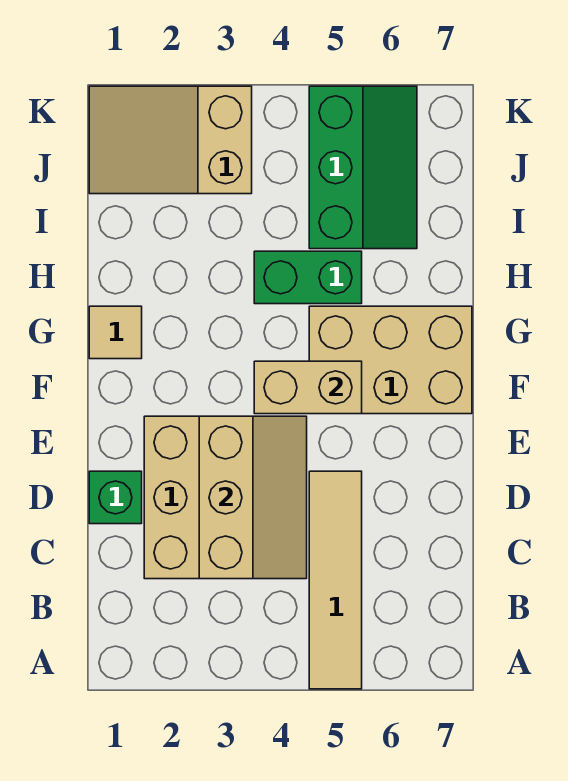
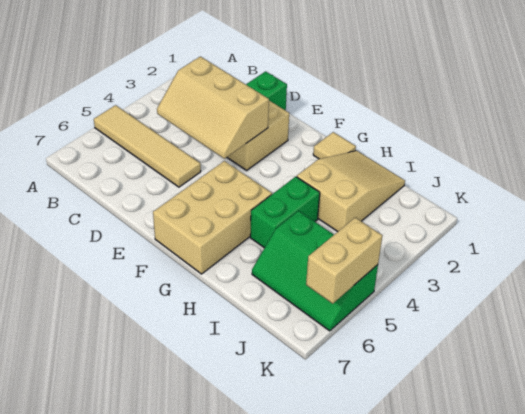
tan brick F4:F5 level 2 -> tan brick K5:K6 level 2
tan slope J1:K3 level 1 top 3 -> tan slope H1:I3 level 1 top 3

